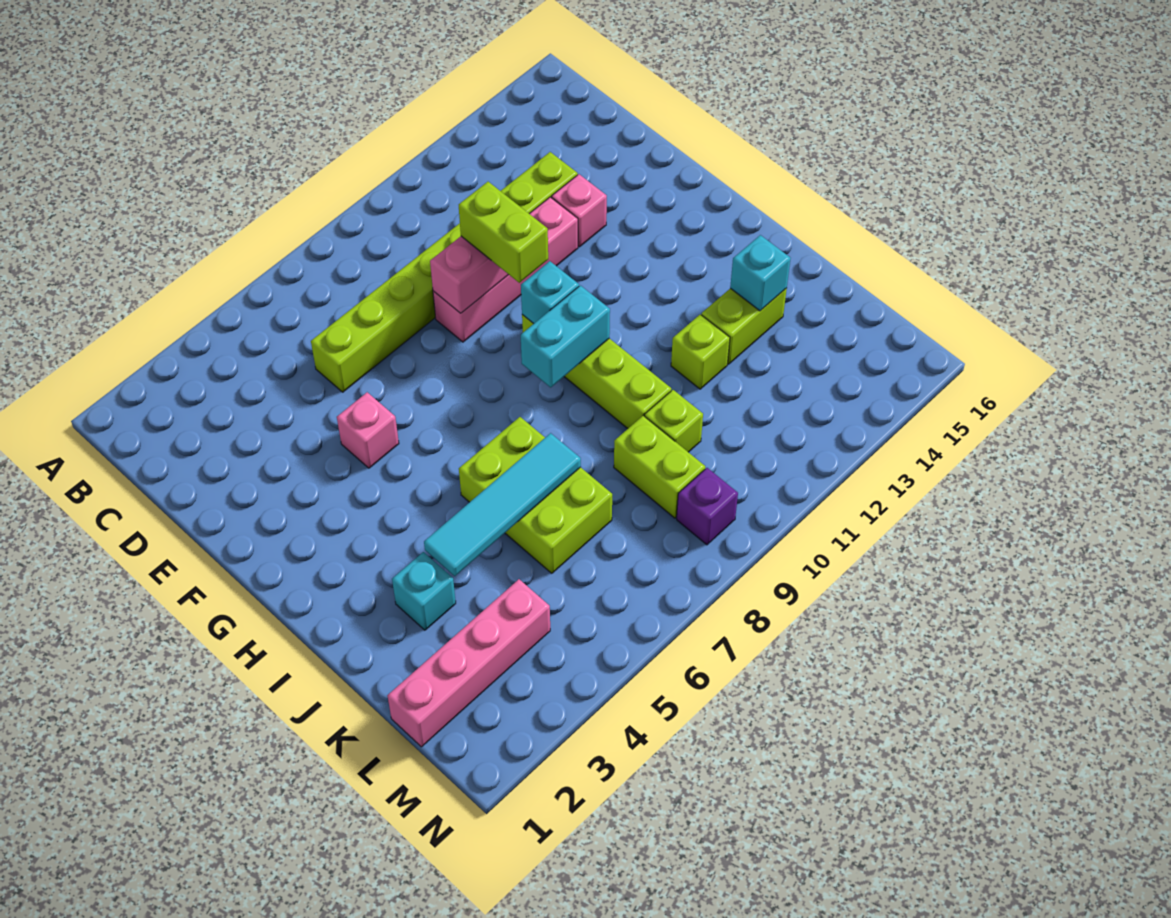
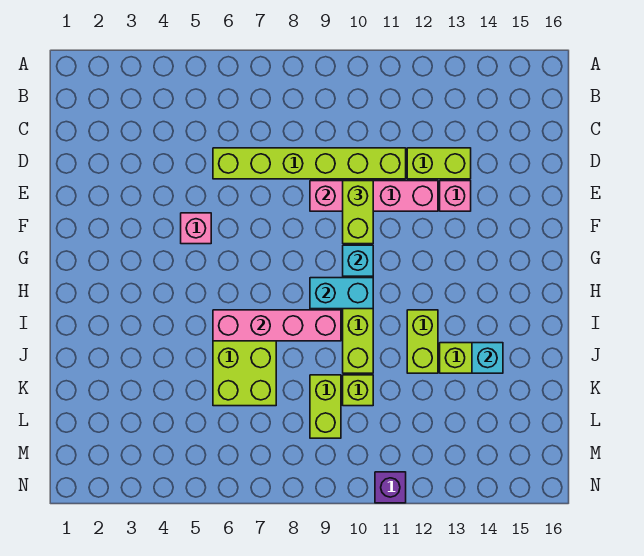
cyan brick J3 level 1 -> none
cyan tile J4:J7 level 2 -> none
lime brick J12 level 1 -> lime brick I12:J12 level 1
pink brick L1:L4 level 1 -> pink brick I6:I9 level 2
purple brick M9 level 1 -> purple brick N11 level 1

